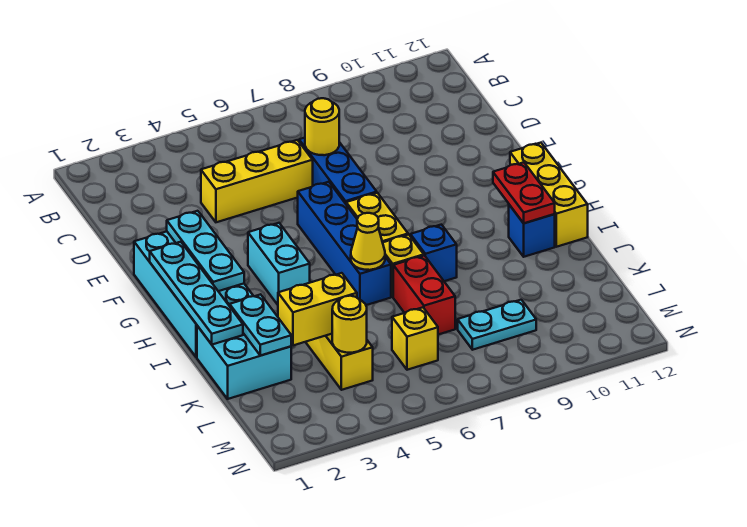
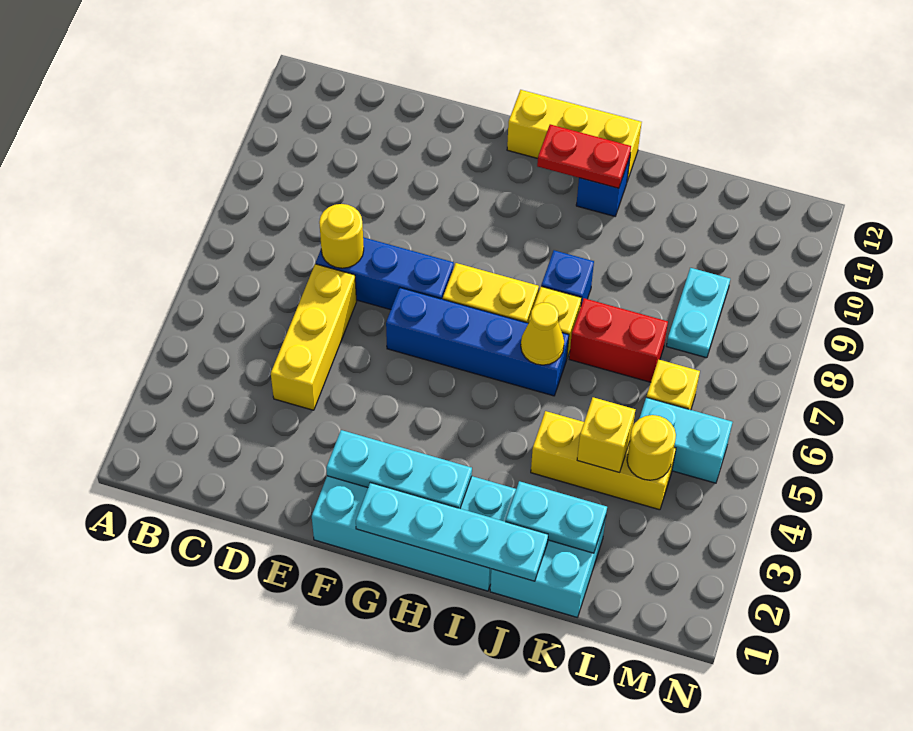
cyan brick G4:H4 level 1 -> cyan brick L5:M5 level 1
yellow brick K3:K4 level 2 -> yellow brick K4 level 2

